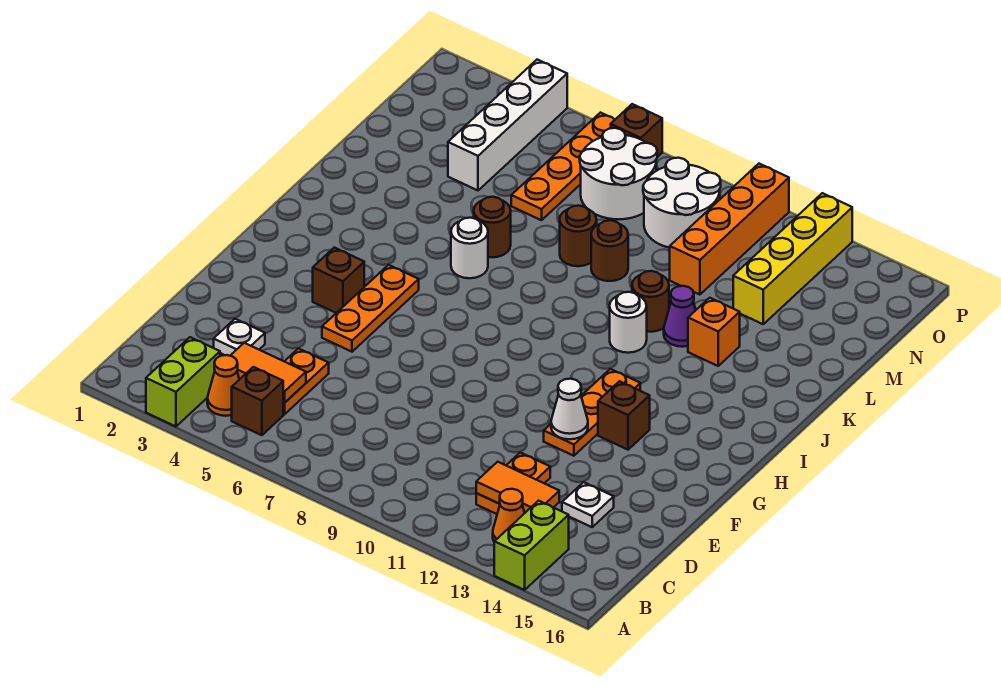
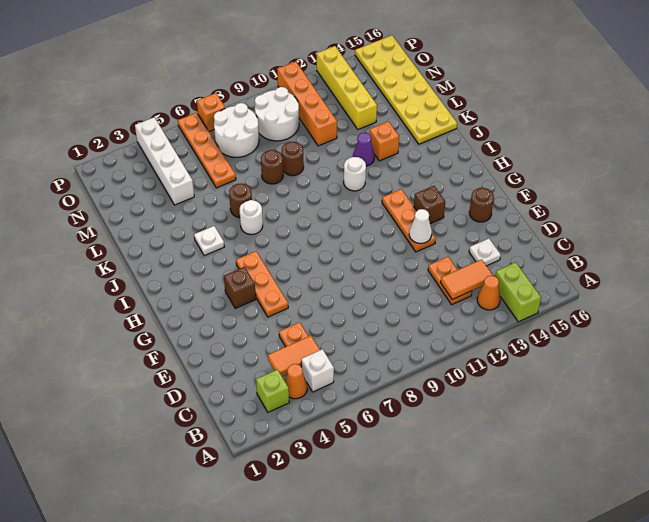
lime brick A3:B3 level 1 -> lime brick B3 level 1
brown brick B5 level 1 -> white brick B5 level 1
white plate D3 level 1 -> white plate J4 level 1
brown round brick K11 level 1 -> brown round brick F15 level 1
none -> yellow plate K15:P16 level 1
brown brick P7 level 1 -> orange brick P7 level 1

